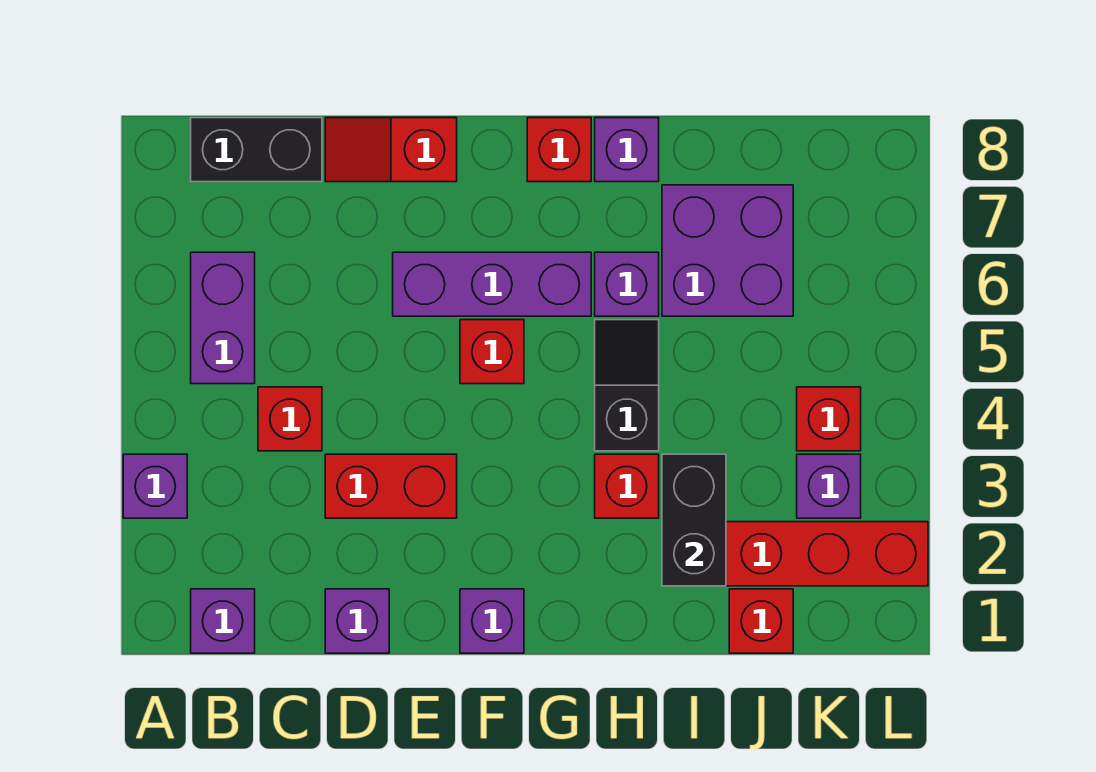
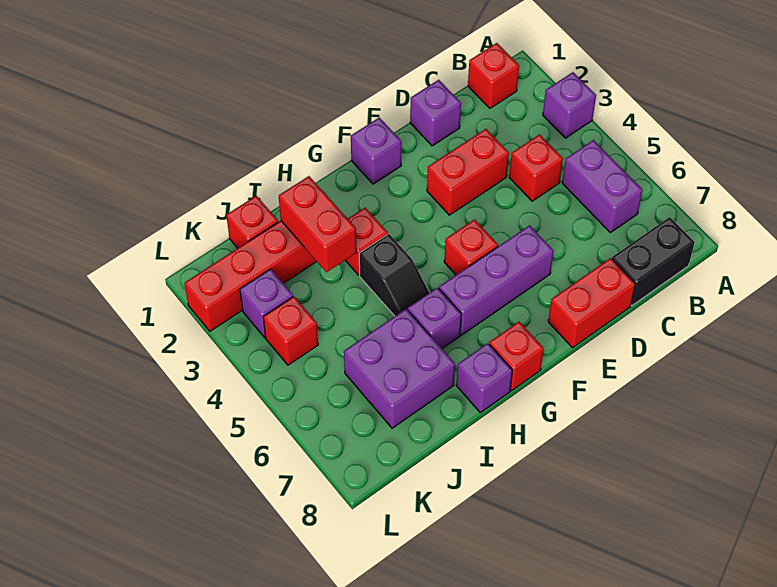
purple brick B1 level 1 -> red brick B1 level 1
red slope D8:E8 level 1 top E -> red brick D8:E8 level 1
black brick I2:I3 level 2 -> red brick I2:I3 level 2

